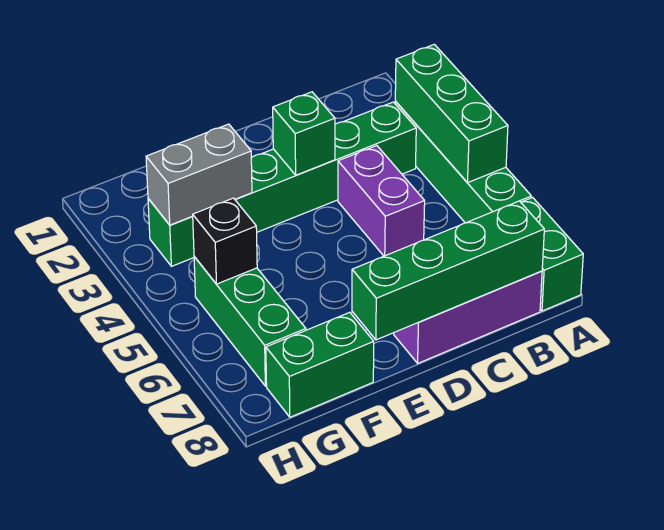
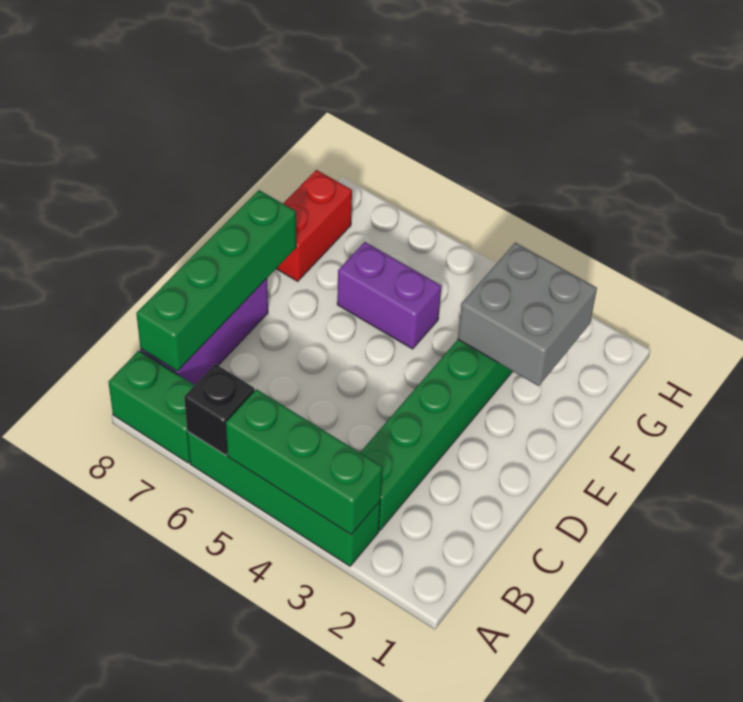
purple brick C4:C5 level 1 -> purple brick F5:F6 level 1
green brick D3 level 2 -> none
grey brick F3:G3 level 2 -> grey brick F2:G3 level 2
green brick F8:G8 level 1 -> red brick F8:G8 level 1
green brick G5:G7 level 1 -> none
black brick G5 level 2 -> black brick A6 level 2

